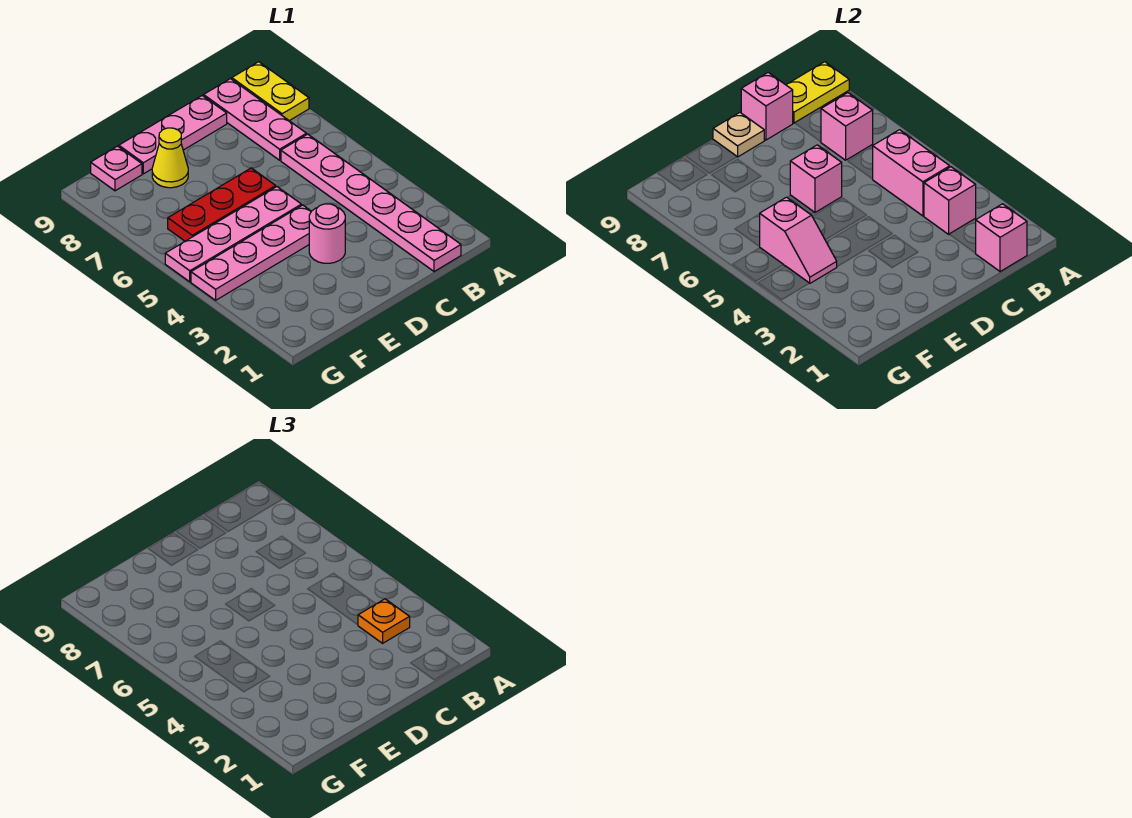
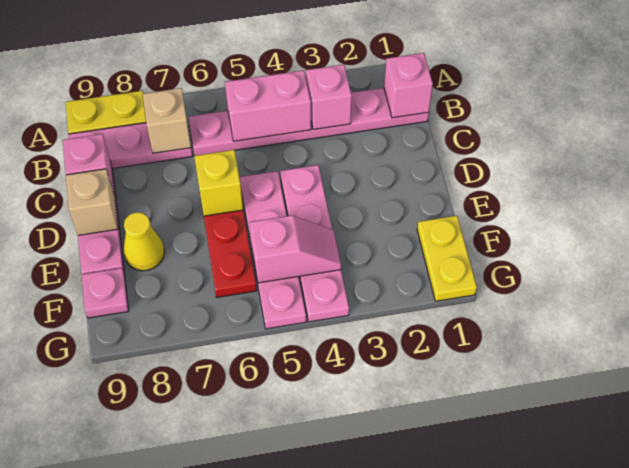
yellow plate A9:B9 level 2 -> yellow plate F1:G1 level 1
orange plate B3 level 3 -> none
pink brick B7 level 2 -> tan brick B7 level 2
pink round brick D3 level 1 -> none
pink brick D6 level 2 -> yellow brick D6 level 2
tan plate D9 level 2 -> tan brick D9 level 2

